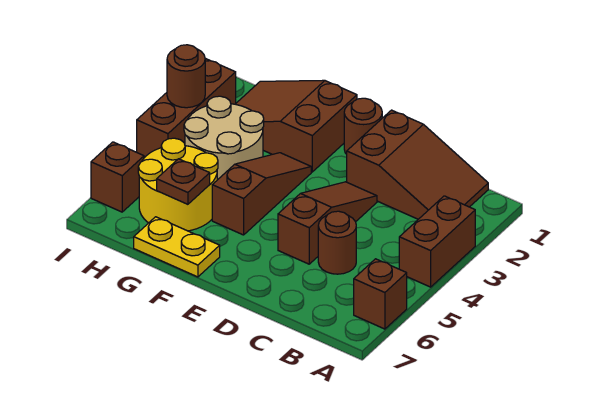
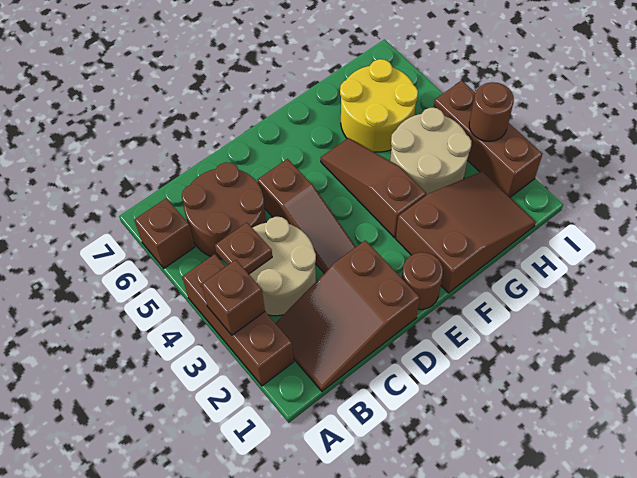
brown brick A3:A4 level 1 -> brown brick A2:A4 level 1
none -> tan round brick B3:C4 level 1
brown round brick C5 level 1 -> brown round brick B5:C6 level 1
brown slope F3:F5 level 1 top 5 -> brown slope F3:F5 level 1 top 3
yellow plate F7:G7 level 1 -> none
brown plate G6 level 2 -> brown plate B4 level 2
brown brick I6 level 1 -> brown brick A3 level 2

